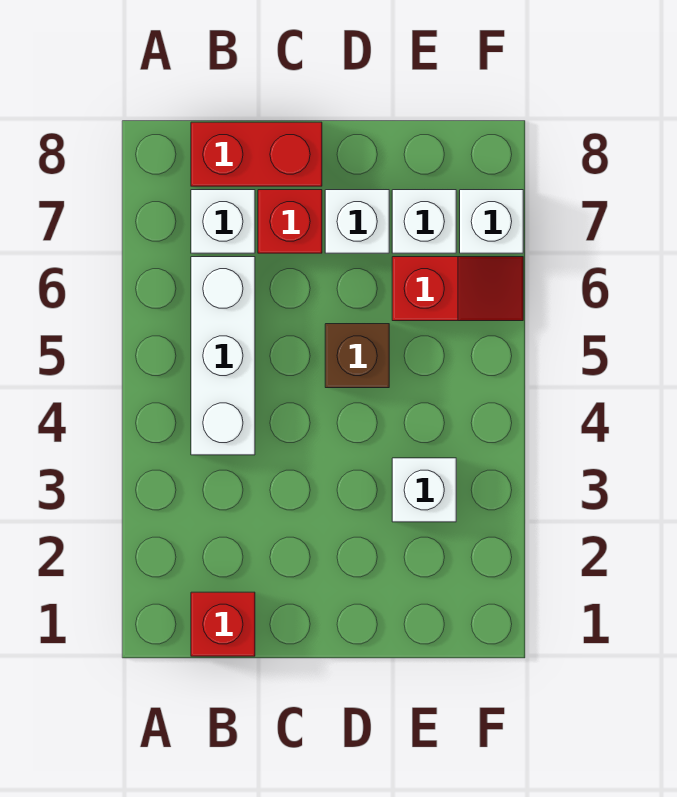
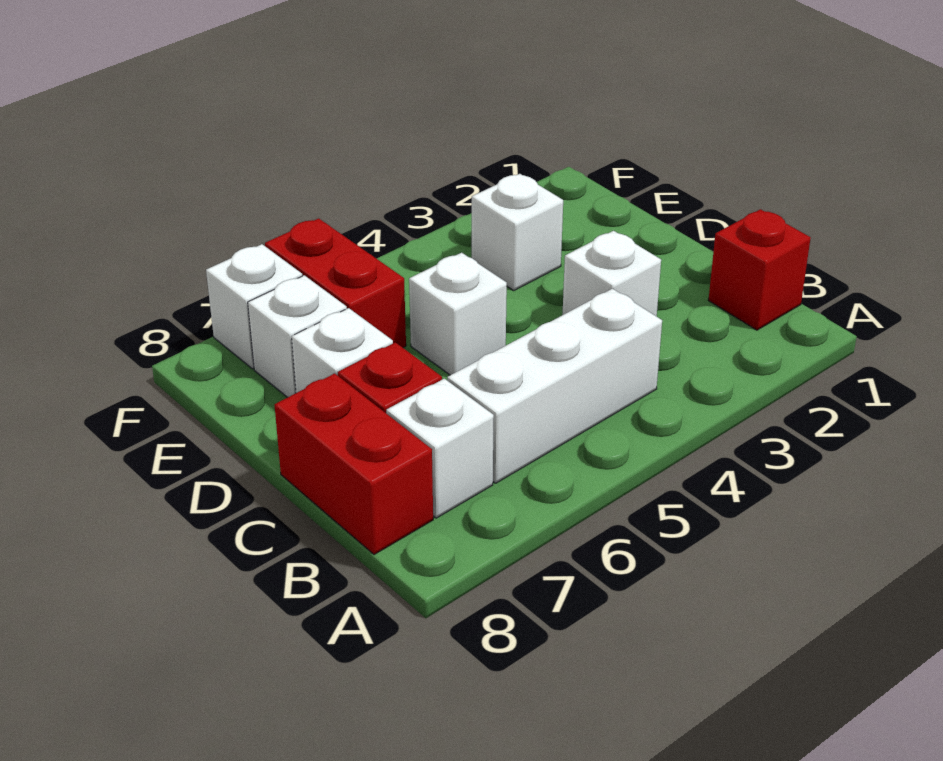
none -> white brick C3 level 1
brown brick D5 level 1 -> white brick D5 level 1
red slope E6:F6 level 1 top E -> red brick E6:F6 level 1

